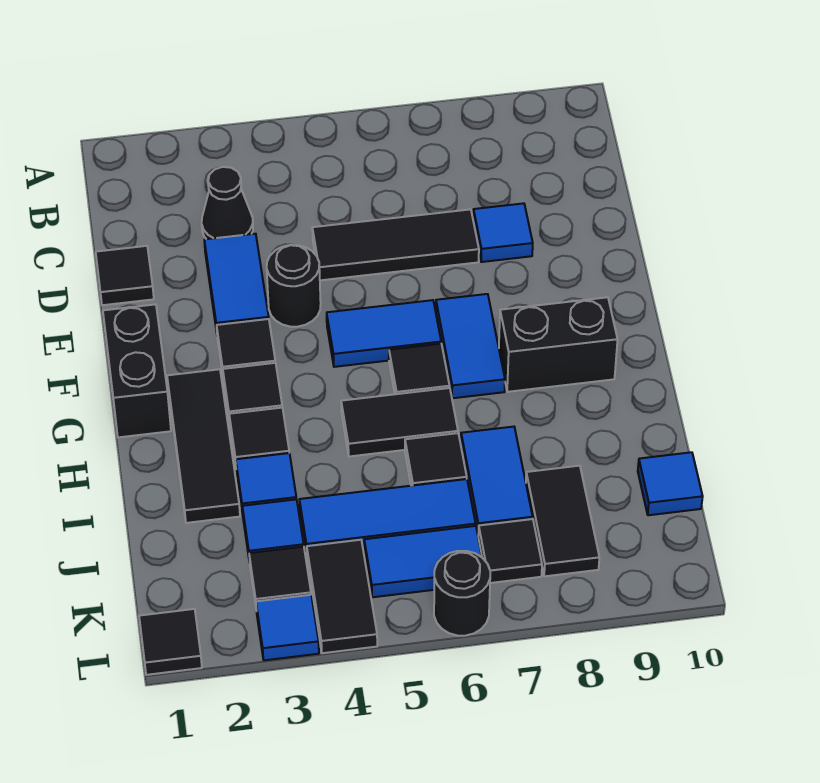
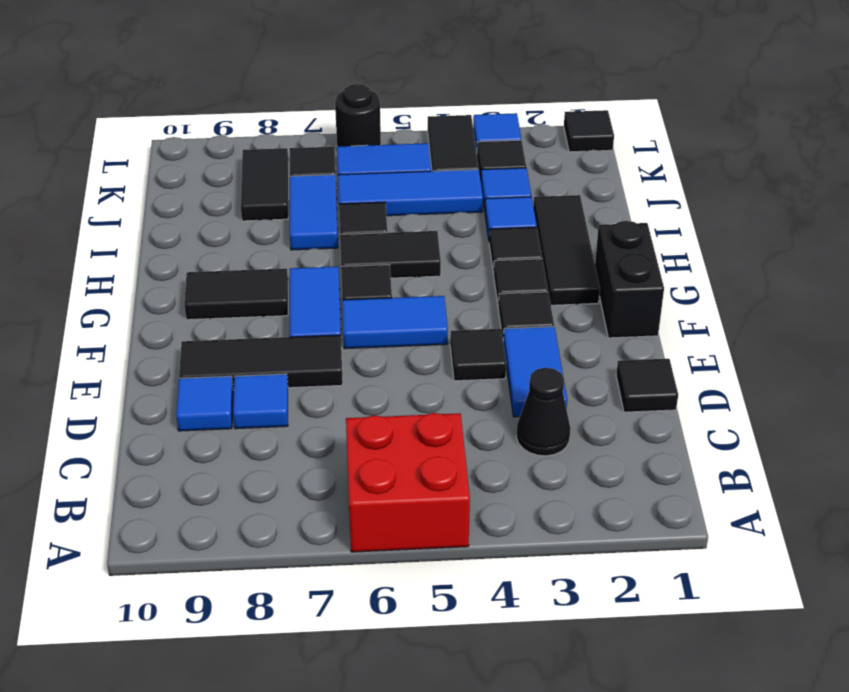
none -> red brick A5:B6 level 1
black tile D5:D7 level 1 -> black tile E7:E9 level 1
black round brick E4 level 1 -> black tile E4 level 1
black brick G8:G9 level 1 -> black tile G8:G9 level 1
blue tile J10 level 1 -> blue tile D9 level 1

